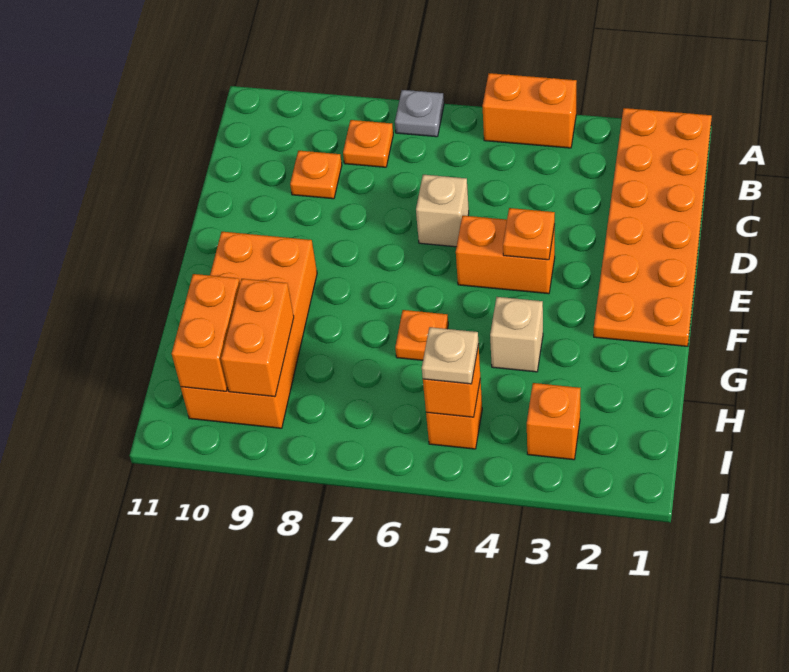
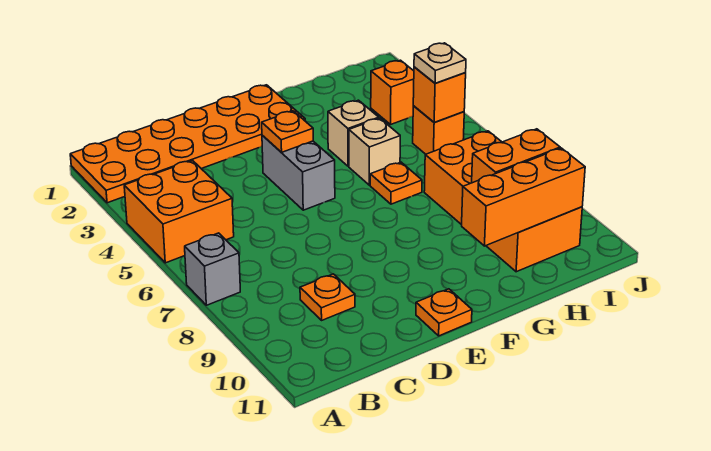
orange brick A4:A5 level 1 -> orange brick A4:B5 level 1
grey plate A7 level 1 -> grey brick A7 level 1
orange plate B8 level 1 -> orange plate E11 level 1
tan brick D6 level 1 -> tan brick G5 level 1
orange brick E4:E5 level 1 -> grey brick E4:E5 level 1
orange brick F9:I10 level 1 -> orange brick H7:I10 level 1
orange brick H10:I10 level 2 -> orange brick G10:I10 level 2

